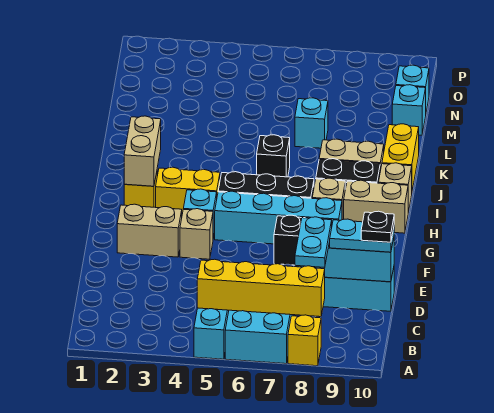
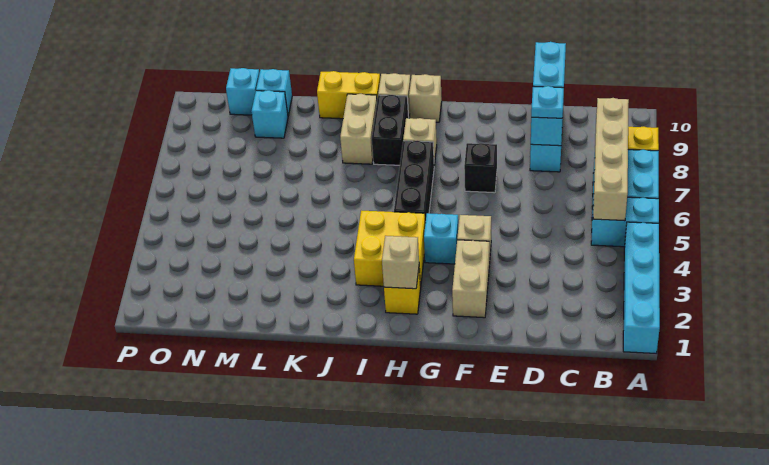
yellow brick B5:B8 level 2 -> tan brick B5:B8 level 2
cyan plate C8:D8 level 3 -> cyan plate D8 level 3
black plate D10 level 4 -> none
cyan brick G5:G8 level 1 -> cyan brick A1:A4 level 1
tan brick H2:I2 level 2 -> tan brick H2 level 2
yellow brick H3:H4 level 1 -> yellow brick H3:I4 level 1
tan brick H9:H10 level 1 -> tan brick H10 level 1
black brick J6 level 1 -> none
cyan brick L7 level 1 -> cyan brick M9 level 1

